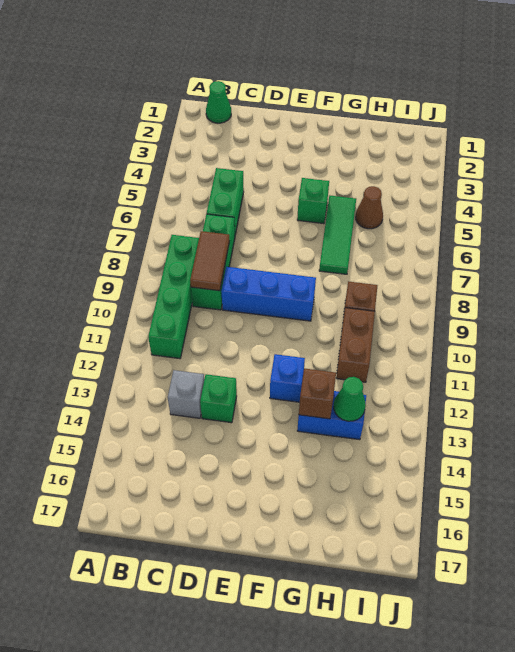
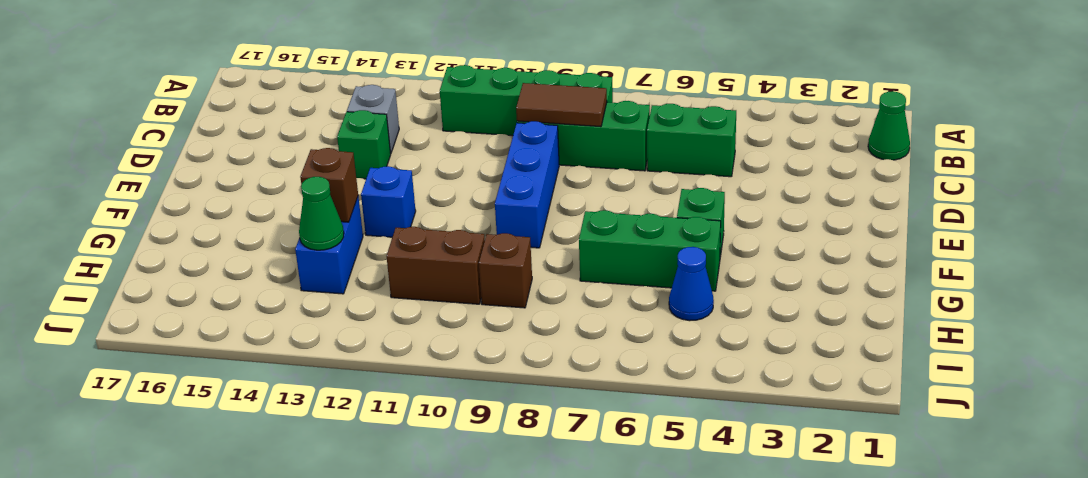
green tile G5:G7 level 1 -> green brick G5:G7 level 1
brown cone H5 level 1 -> blue cone H5 level 1

